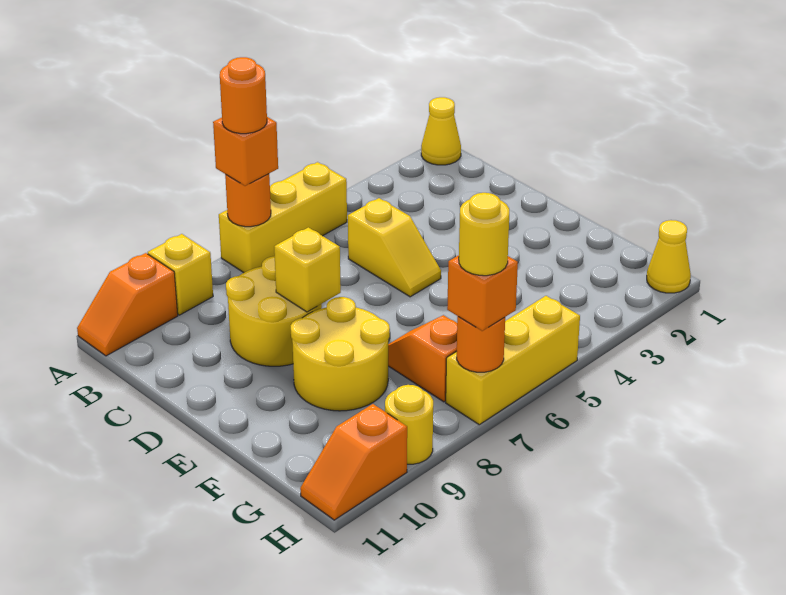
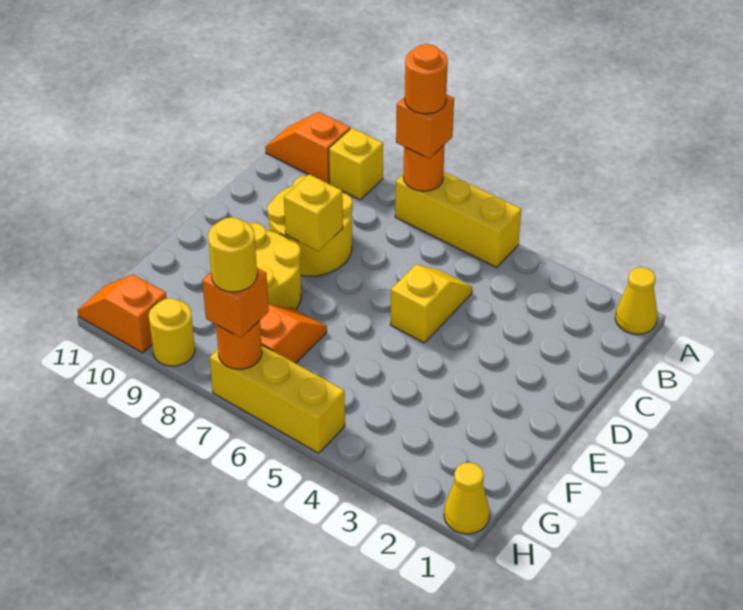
yellow slope C5:D5 level 1 top C -> yellow slope C5:D5 level 1 top D

